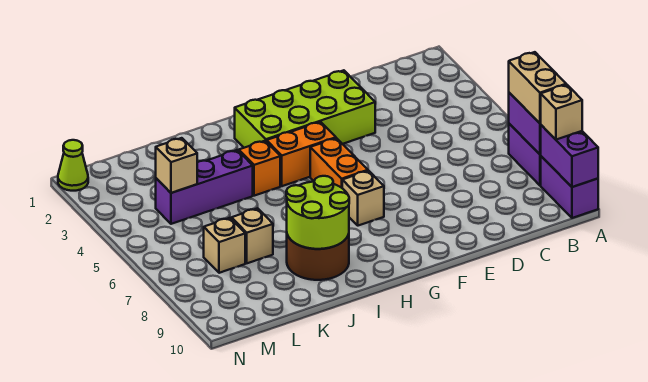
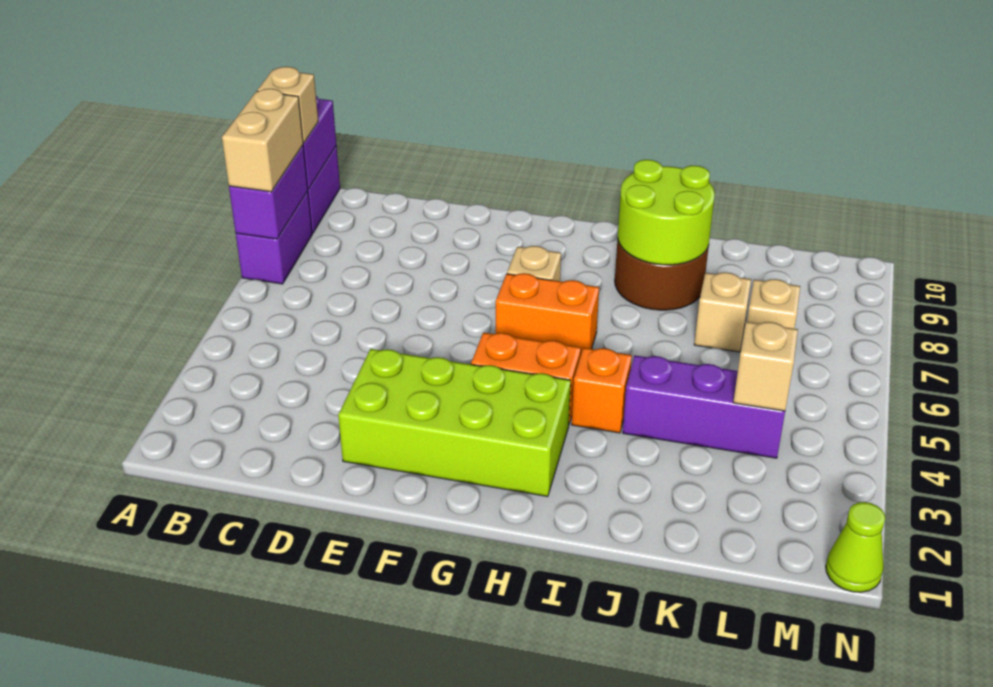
orange brick G5:G6 level 1 -> orange brick G6:H6 level 1

